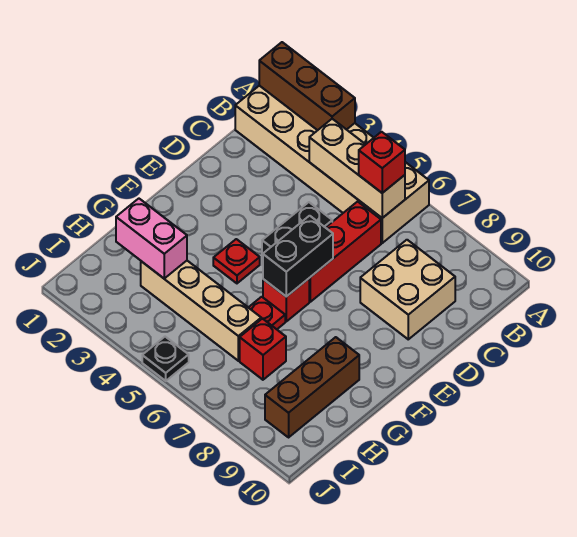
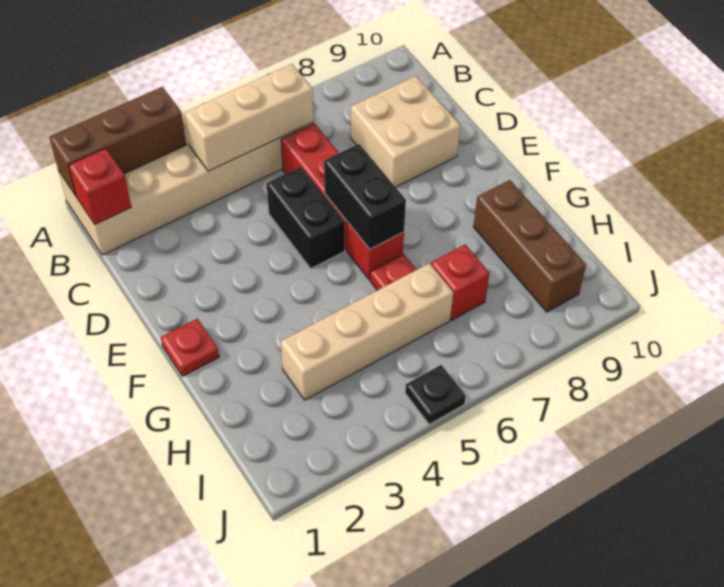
red brick B6 level 3 -> red brick B1 level 2
red plate F4 level 1 -> red plate F1 level 1
pink brick H2:H3 level 2 -> none

